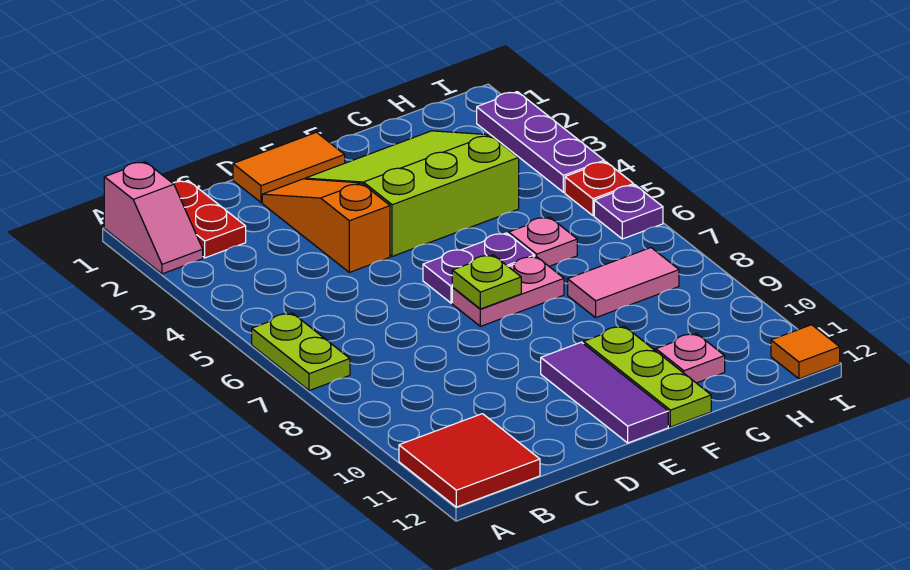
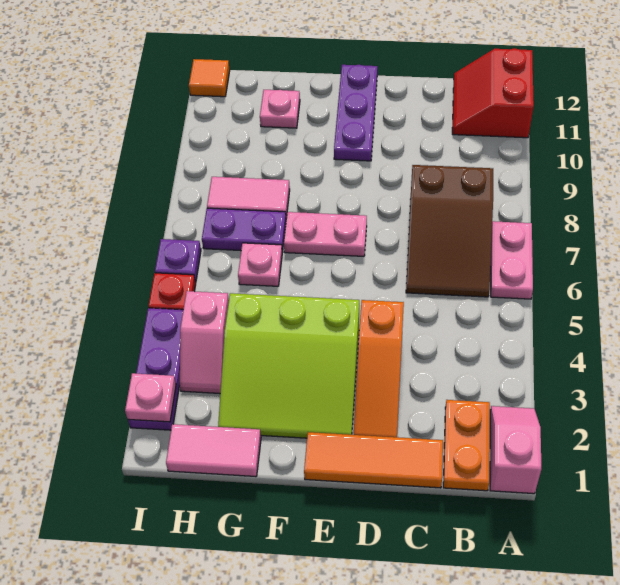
lime plate A6:A7 level 1 -> pink plate A6:A7 level 1
red tile A11:B12 level 1 -> red slope A11:B12 level 1 top A
red plate B1:B2 level 1 -> orange plate B1:B2 level 1
none -> brown slope B6:C8 level 1 top 8
orange tile D1:E1 level 1 -> orange tile C1:E1 level 1
purple plate E6:F6 level 1 -> purple plate G7:H7 level 1
lime plate E7 level 2 -> none
purple tile E10:E12 level 1 -> purple plate E10:E12 level 1
lime plate F10:F12 level 1 -> none
none -> pink tile G1:H1 level 1
none -> pink slope H3:H4 level 1 top 4
none -> pink plate I2 level 2

